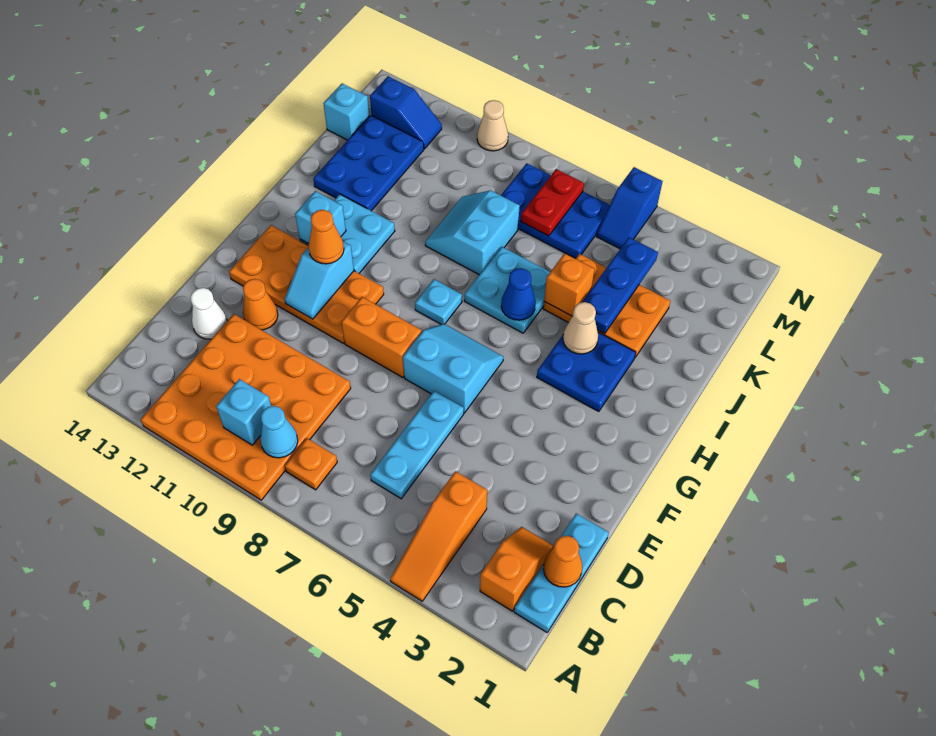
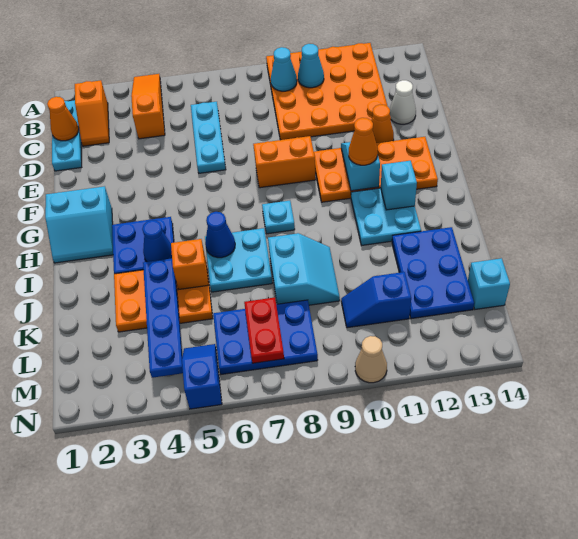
orange plate B8 level 1 -> none
cyan brick B10 level 2 -> cyan cone B10 level 2
cyan slope F6:G7 level 1 top F -> cyan slope G1:H2 level 1 top G
tan cone I4 level 2 -> blue cone I4 level 2
blue plate J4:L4 level 2 -> blue plate J4:M4 level 2
blue slope M12:M13 level 1 top 13 -> blue slope L10:L11 level 1 top 11

